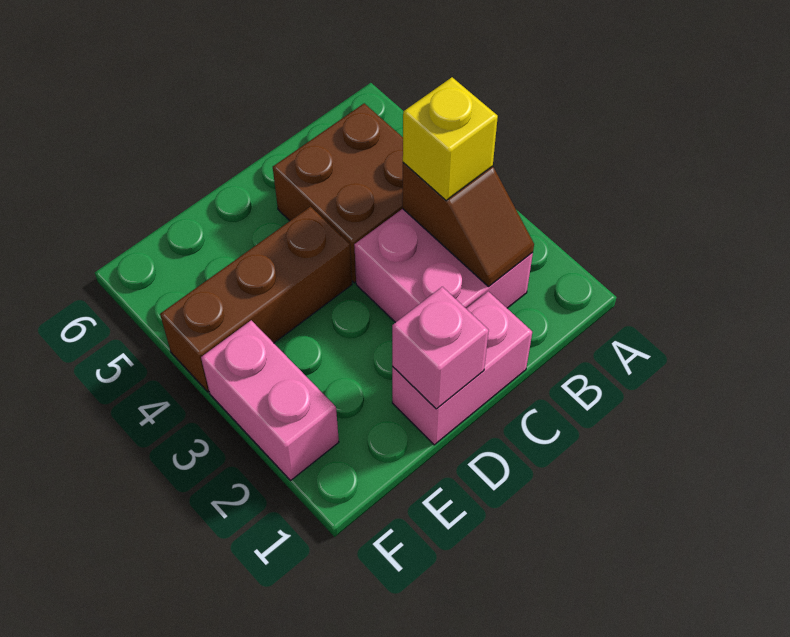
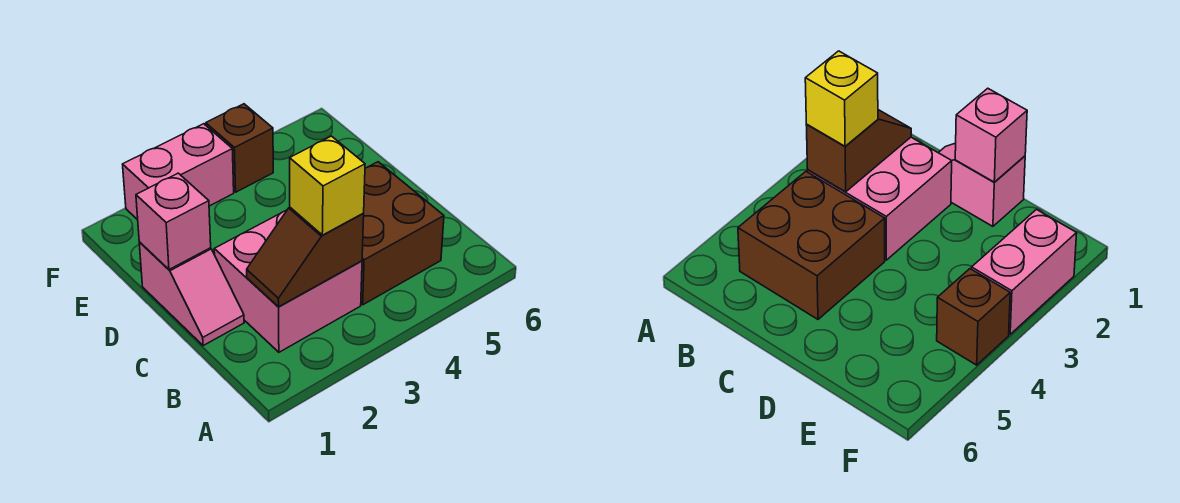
pink brick C1:D1 level 1 -> pink slope C1:D1 level 1 top D
brown brick D4:F4 level 1 -> brown brick F4 level 1

